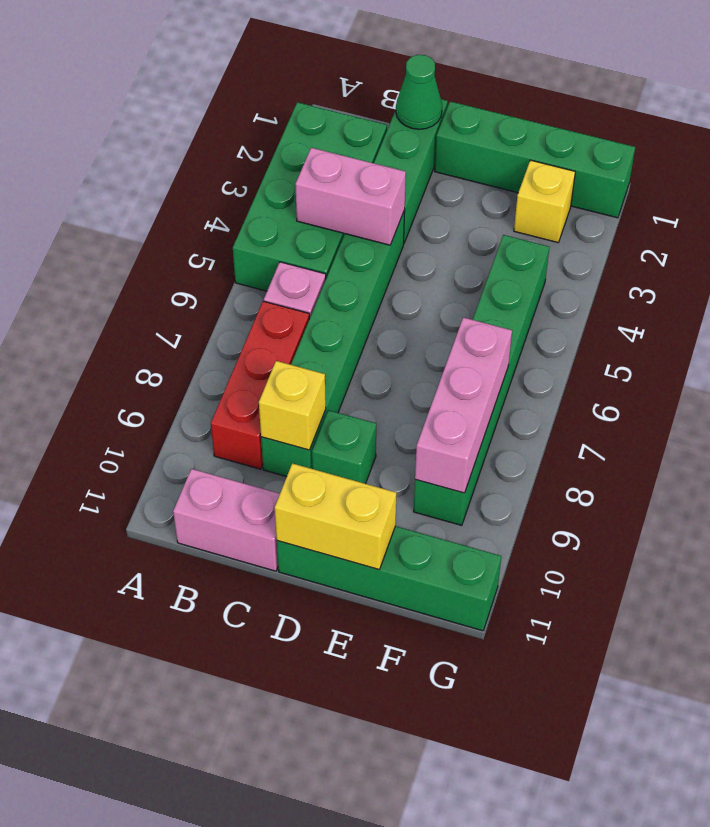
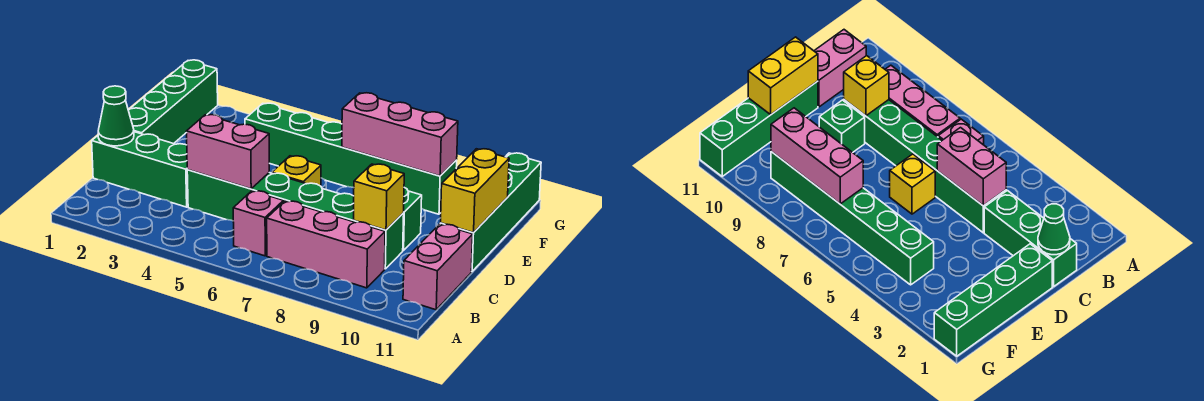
green brick A2:B5 level 1 -> none
pink brick B4:C4 level 2 -> pink brick C4:C5 level 2
red brick B7:B9 level 1 -> pink brick B7:B9 level 1
yellow brick F2 level 1 -> yellow brick D6 level 1

